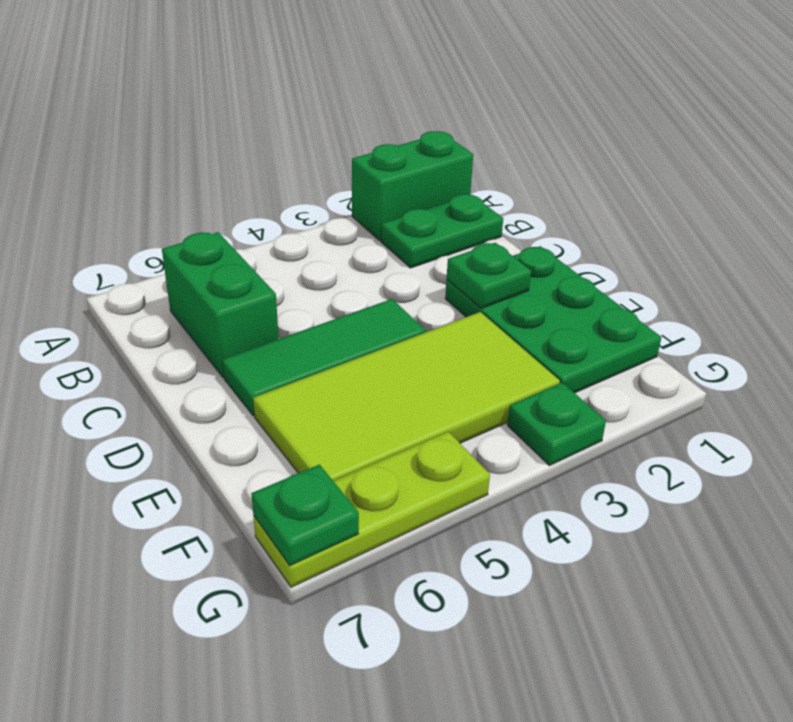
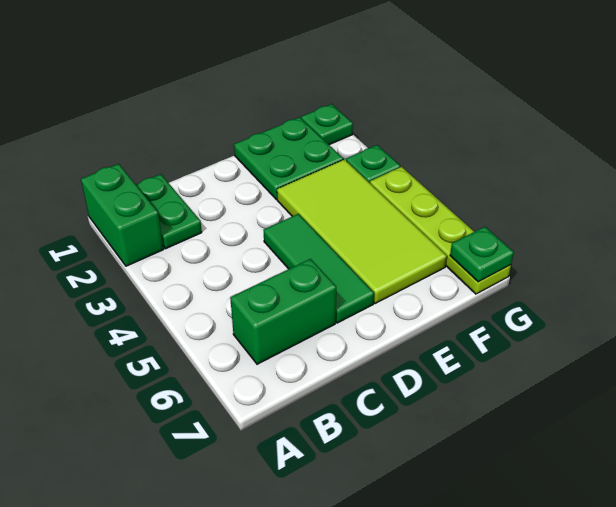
green plate D1:F2 level 1 -> green plate E1:F2 level 1
green plate D2 level 2 -> green plate G1 level 1
lime plate G5:G7 level 1 -> lime plate G4:G7 level 1

